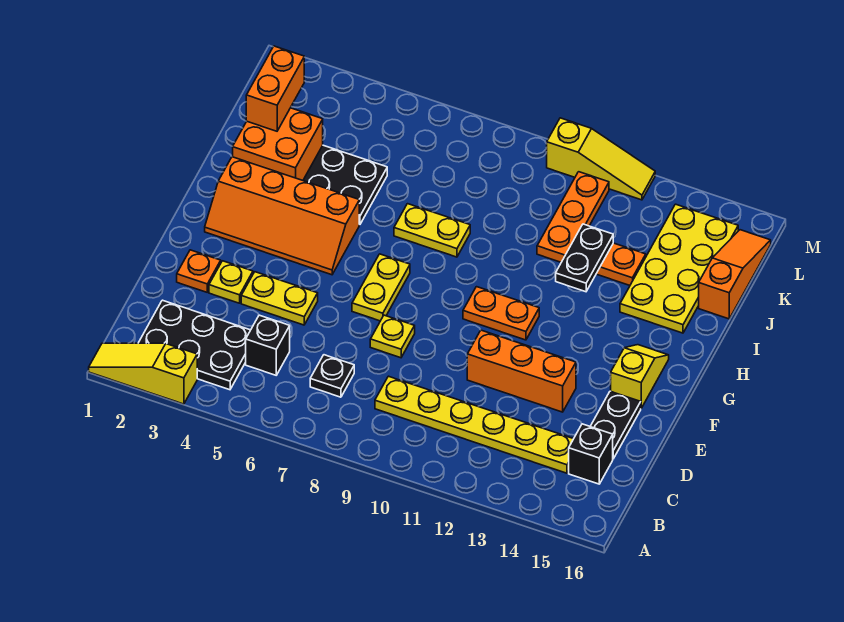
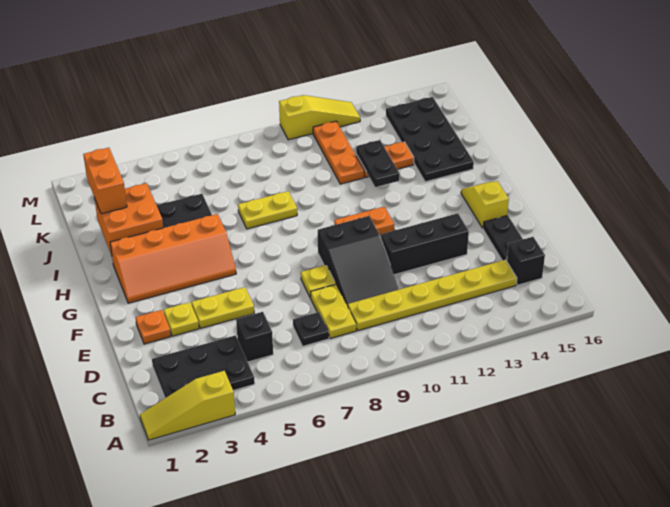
none -> black slope D9:F10 level 1 top F
orange brick E11:E13 level 1 -> black brick E11:E13 level 1
yellow plate F7:G7 level 1 -> yellow plate C8:D8 level 1
yellow plate I14:L15 level 1 -> black plate I14:L15 level 1
orange slope J16:L16 level 1 top J -> none

